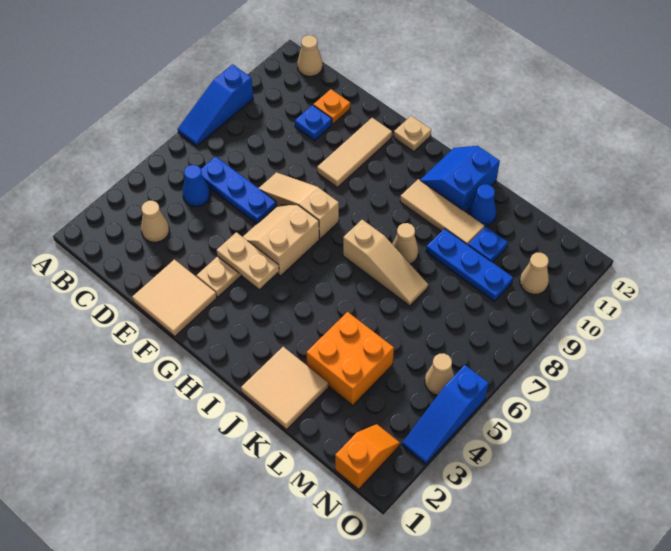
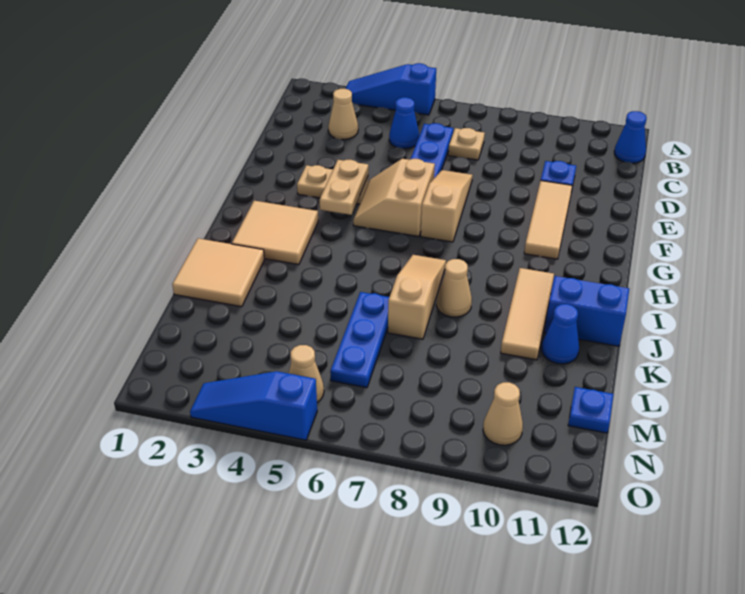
blue slope A7:A9 level 1 top 9 -> blue slope A3:A5 level 1 top 5
tan cone B12 level 1 -> blue cone B12 level 1
orange plate D11 level 1 -> none
tan tile E1:F2 level 1 -> tan tile H2:I3 level 1
tan slope F5:G6 level 1 top G -> tan slope F5:G6 level 1 top 6
tan tile F9:F11 level 1 -> tan tile E10:G10 level 1
tan plate G12 level 1 -> tan plate C7 level 1
tan slope I7:K7 level 1 top I -> tan slope I7:K7 level 1 top K
orange brick K3:L4 level 1 -> none
blue plate K9:M9 level 1 -> blue plate K6:M6 level 1
blue plate L10 level 1 -> blue plate M12 level 1
orange slope N1:N2 level 1 top 1 -> none

